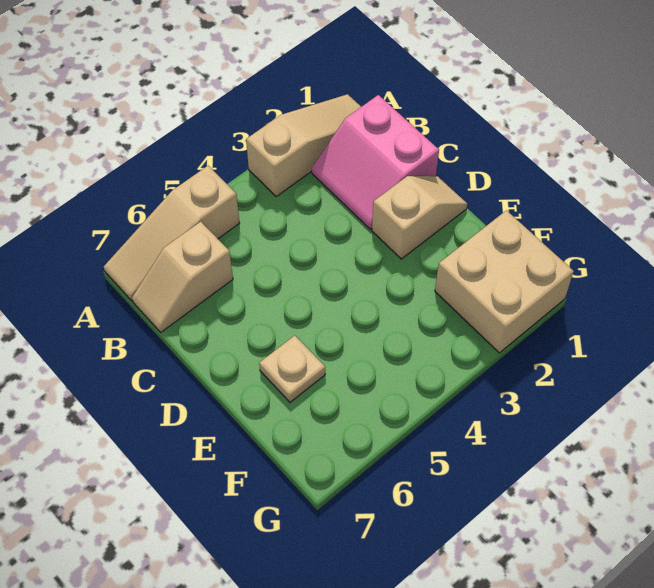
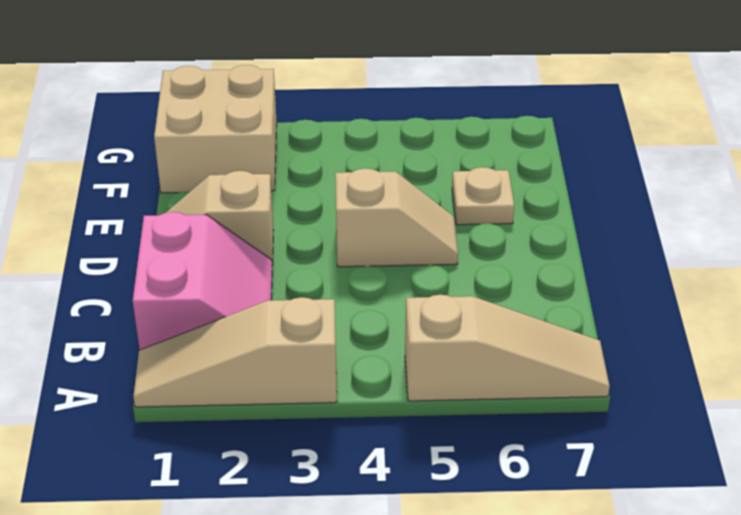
tan slope B6:B7 level 1 top 6 -> tan slope D4:D5 level 1 top 4

